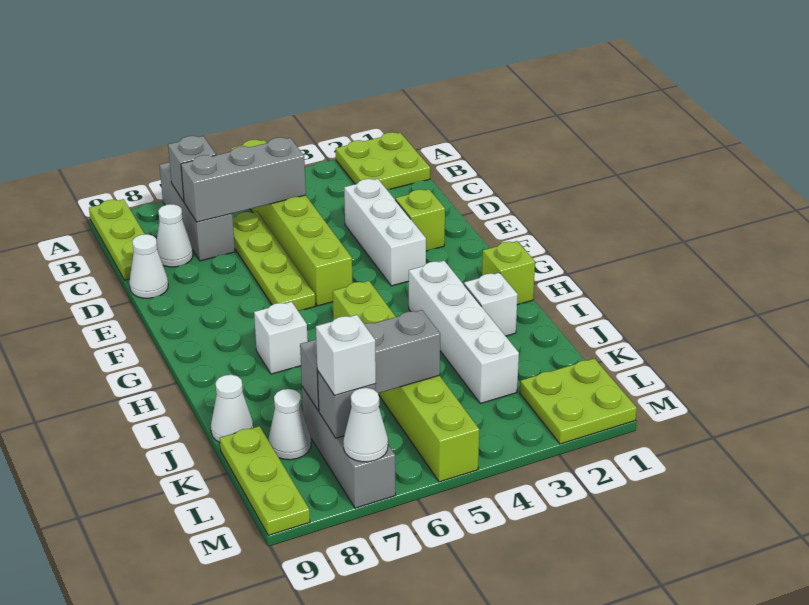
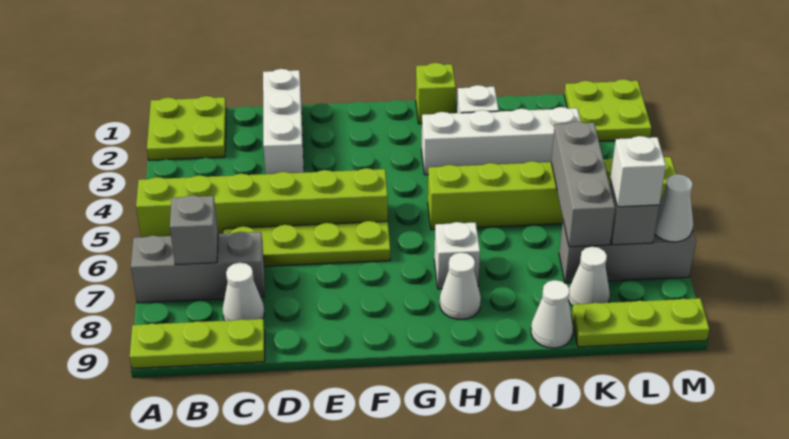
grey brick C5:C7 level 2 -> none
white brick D3:F3 level 1 -> white brick D1:D3 level 1
white cone D9 level 1 -> white cone H8 level 1
lime brick E2 level 1 -> none

